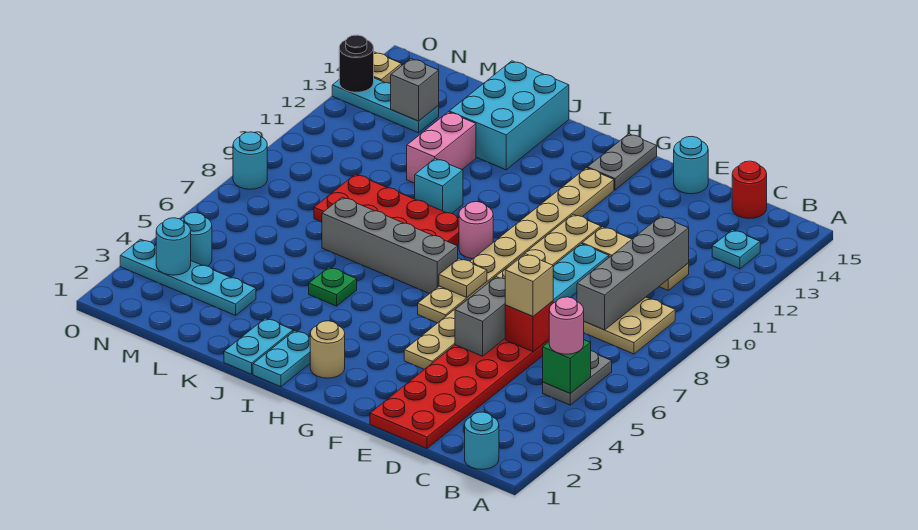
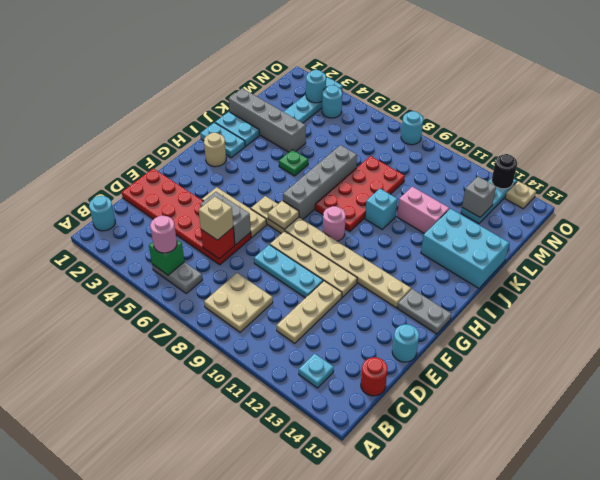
grey brick C8:C11 level 2 -> grey brick K1:K4 level 1

